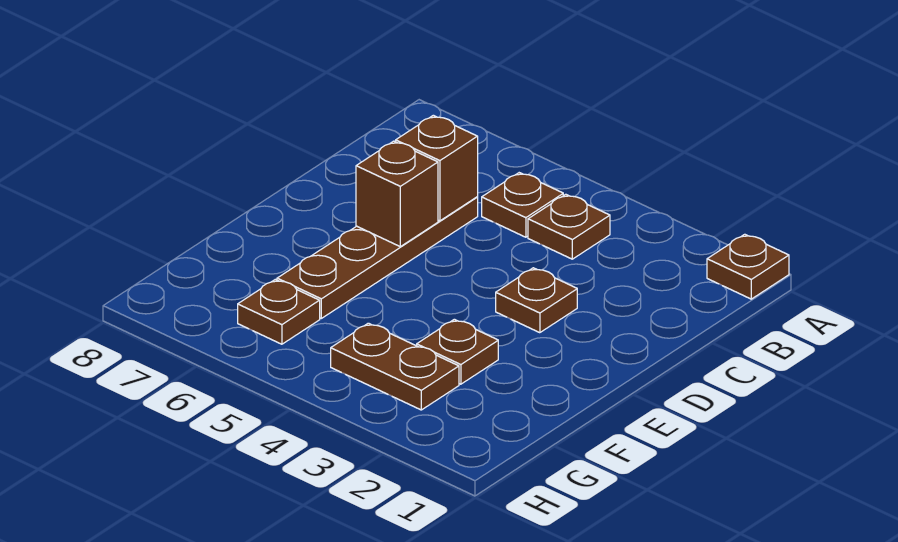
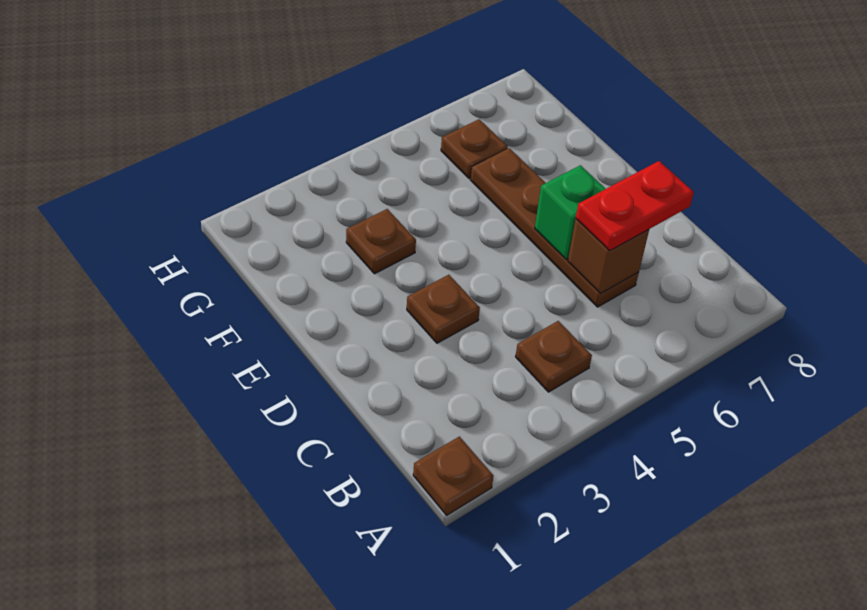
brown plate B5 level 1 -> none
none -> red plate C6:C7 level 3
brown brick D6 level 2 -> green brick D6 level 2
brown plate G3:G4 level 1 -> none

